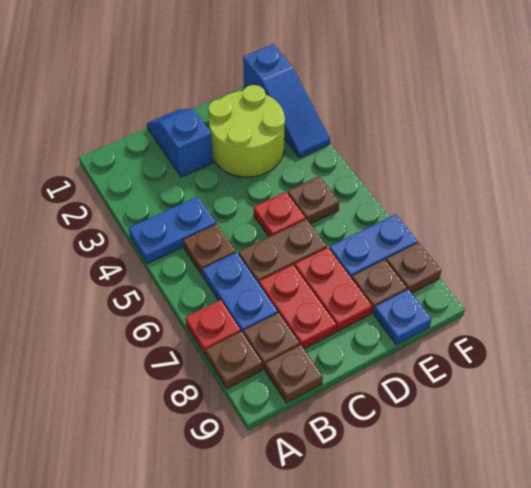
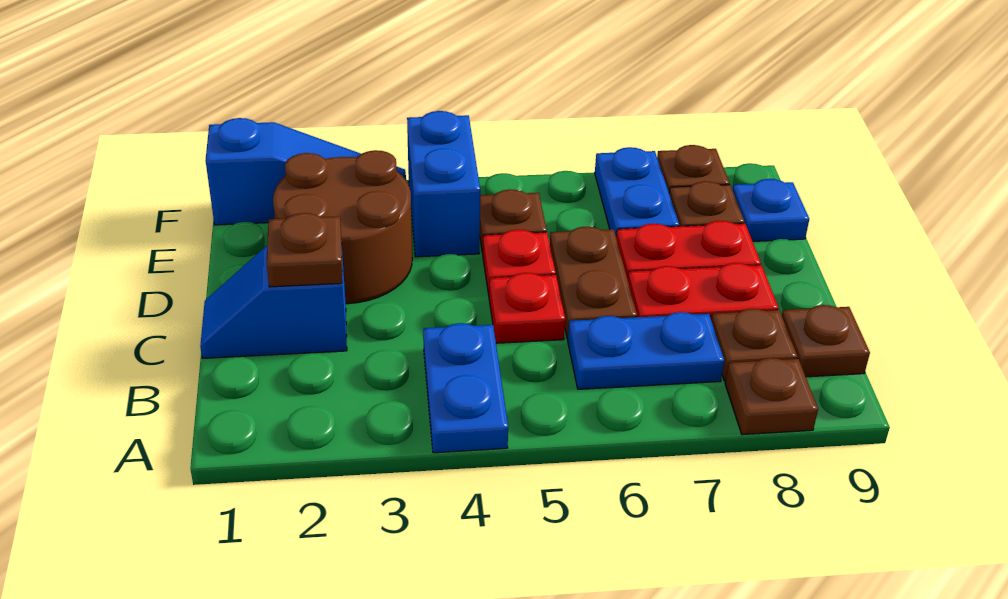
red plate A7 level 1 -> red plate C5 level 1
brown plate B5 level 1 -> brown plate C2 level 2
lime round brick D2:E3 level 1 -> brown round brick D2:E3 level 1
none -> blue brick E4:F4 level 1

